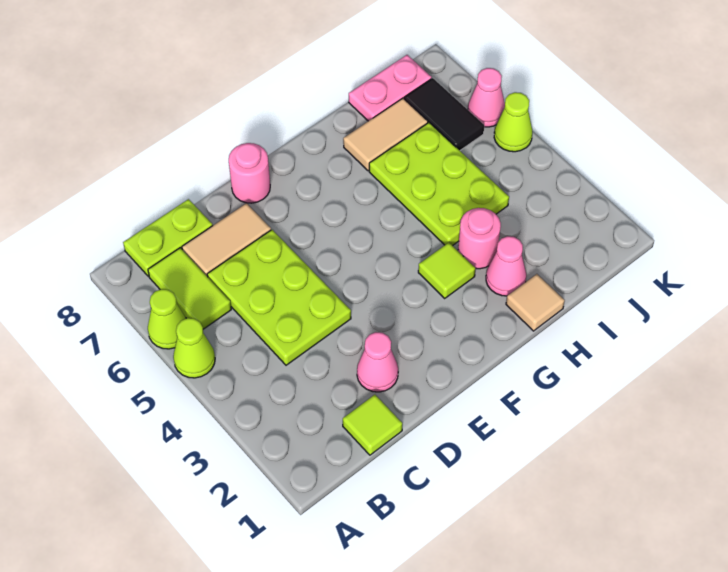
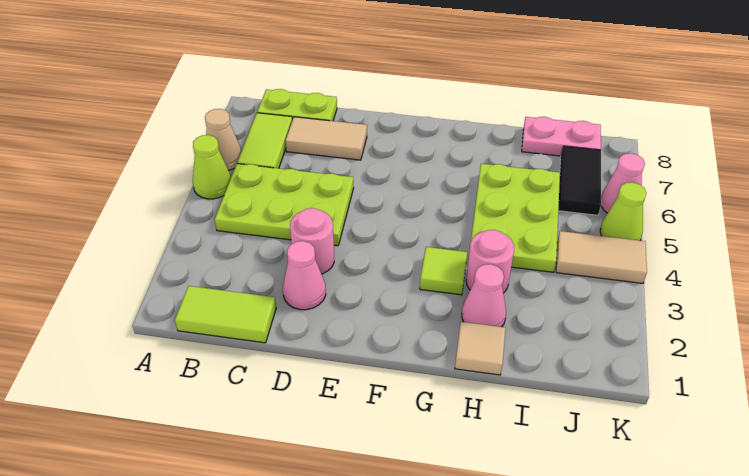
lime cone A6 level 1 -> tan cone A6 level 1
lime tile C1 level 1 -> lime tile B1:C1 level 1
lime plate C4:D6 level 1 -> lime plate B4:D5 level 1
pink round brick E8 level 1 -> pink round brick D3 level 1
tan tile H7:I7 level 1 -> tan tile J4:K4 level 1

